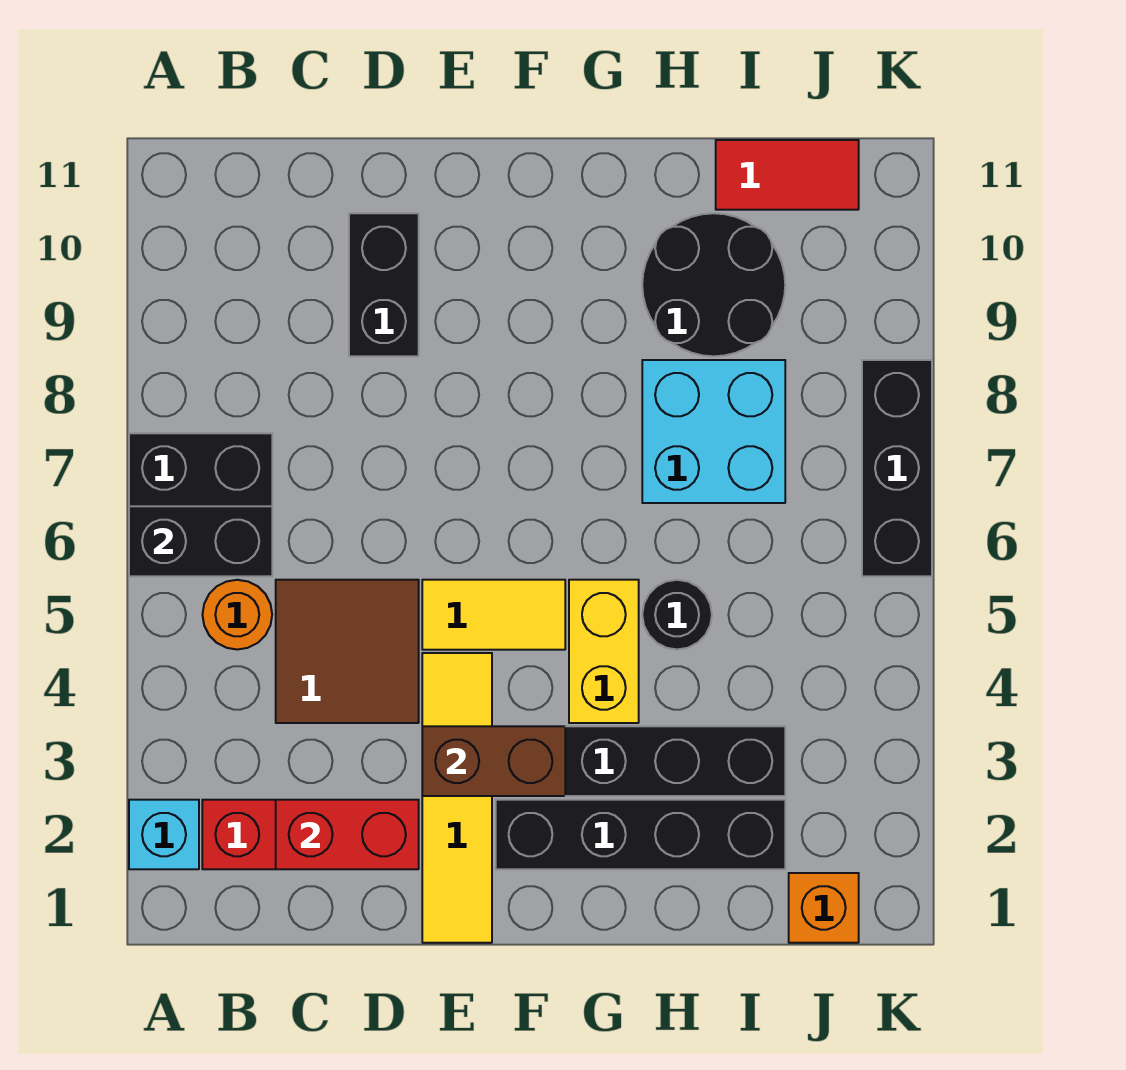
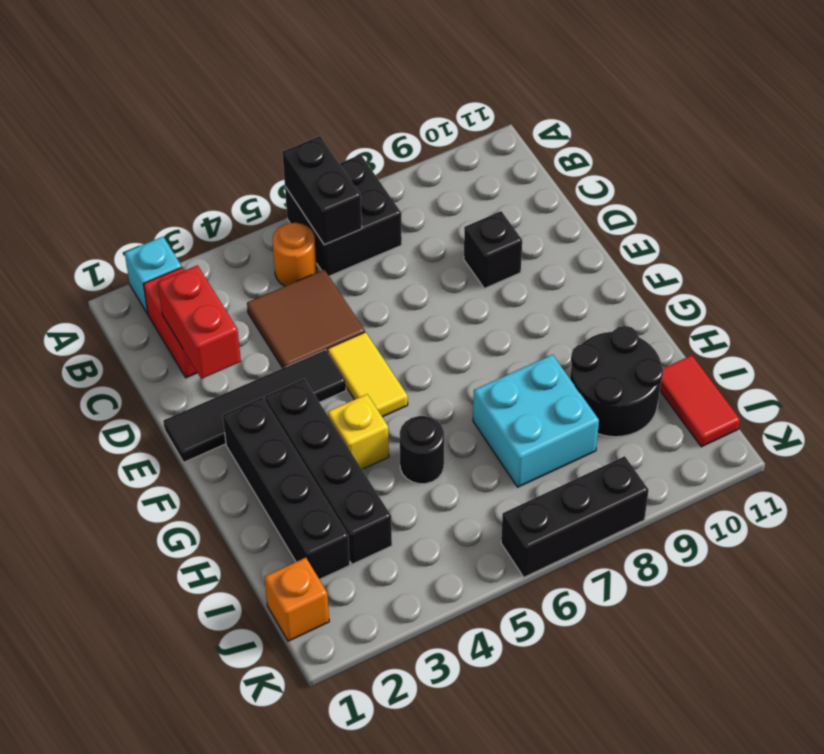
black brick D9:D10 level 1 -> black brick D9 level 1
yellow tile E1:E4 level 1 -> black tile E1:E4 level 1
brown brick E3:F3 level 2 -> none
yellow brick G4:G5 level 1 -> yellow brick G4 level 1

